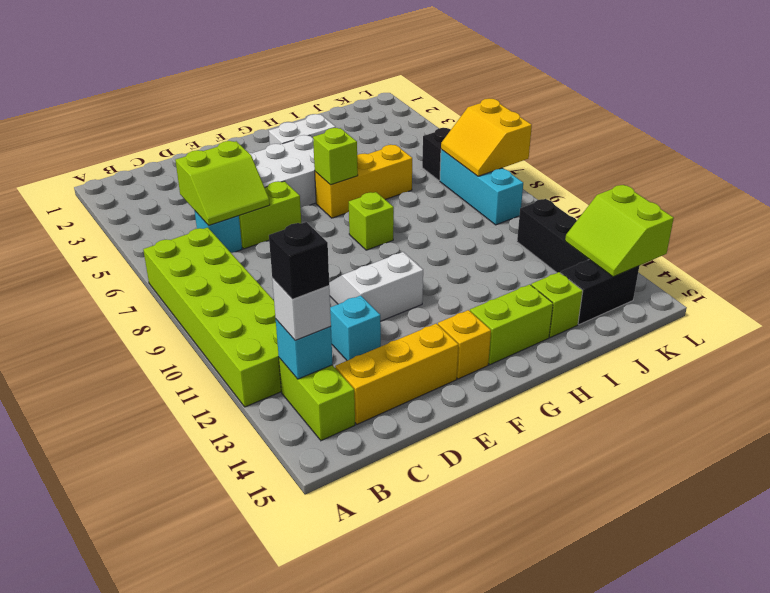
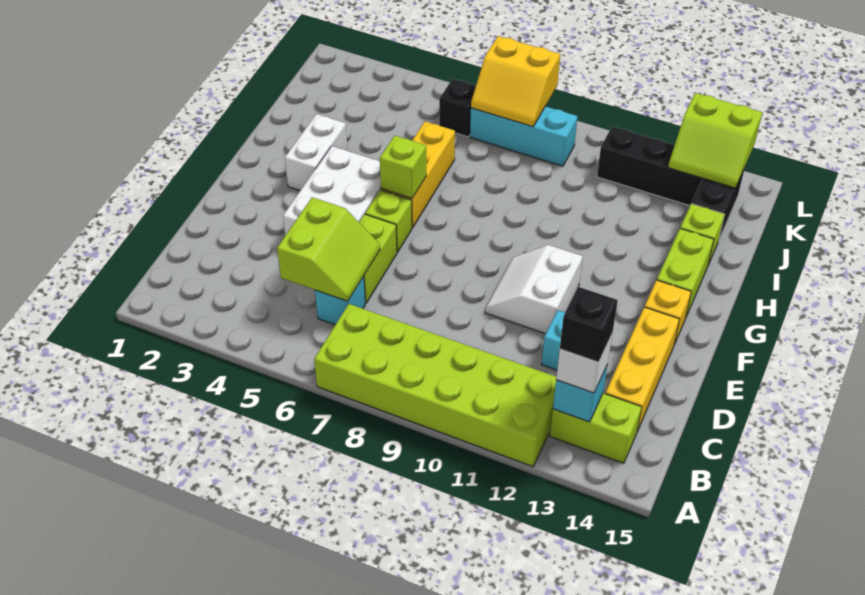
lime brick G8 level 1 -> lime brick F6 level 1

